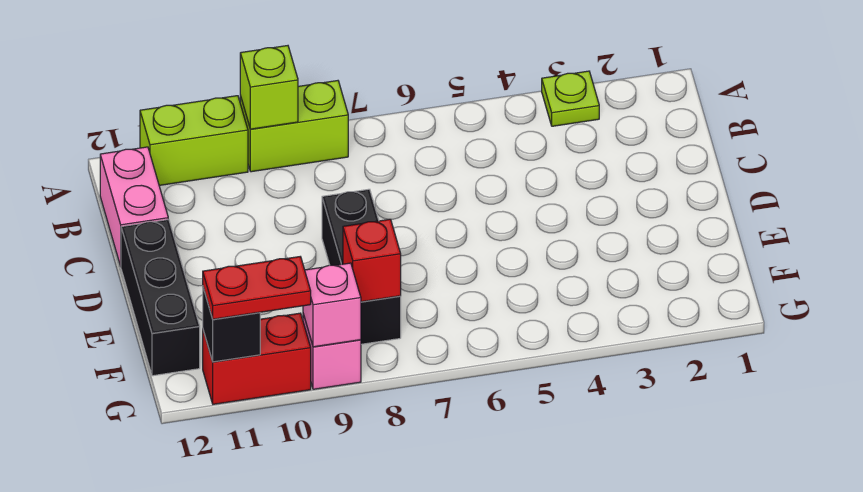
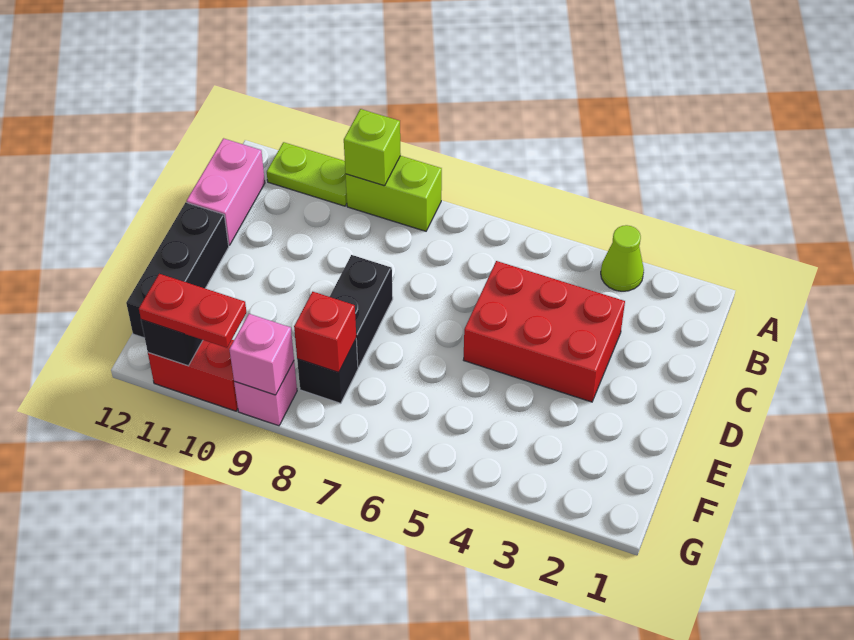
lime plate A3 level 1 -> lime cone A3 level 1
lime brick A10:A11 level 1 -> lime plate A10:A11 level 1
none -> red brick C3:D5 level 1

